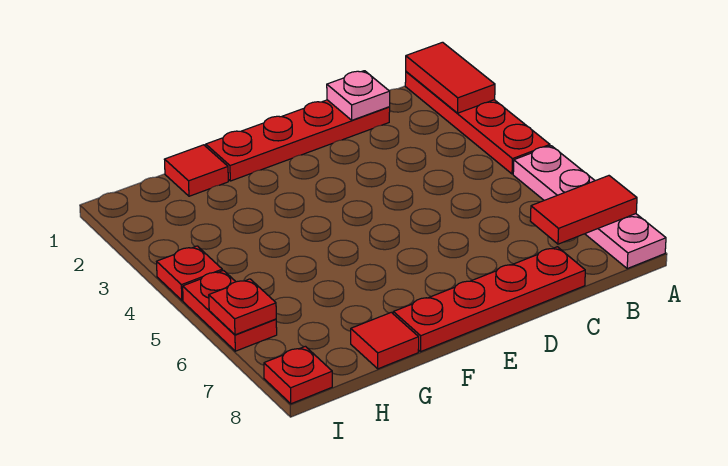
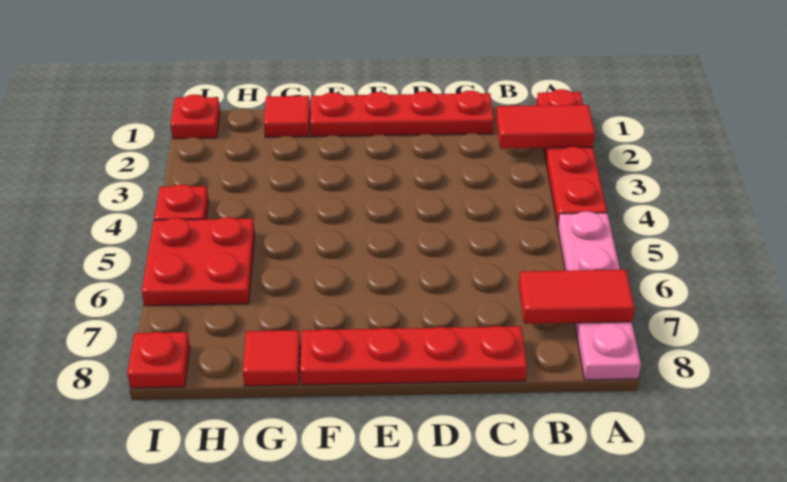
red tile A1:A2 level 2 -> red tile A2:B2 level 2
pink plate C1 level 2 -> none
red plate I5:I6 level 1 -> red plate H5:I6 level 1
red plate I6 level 2 -> red plate I1 level 1

